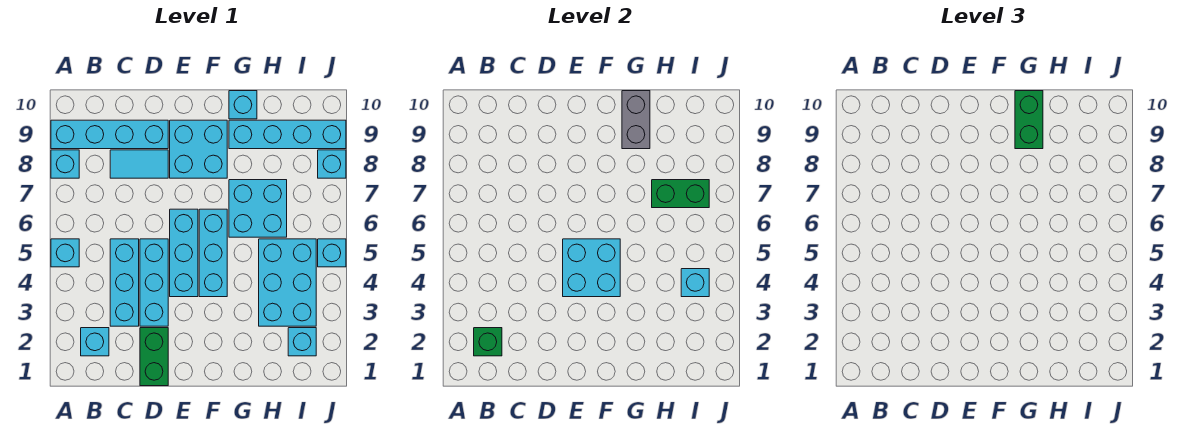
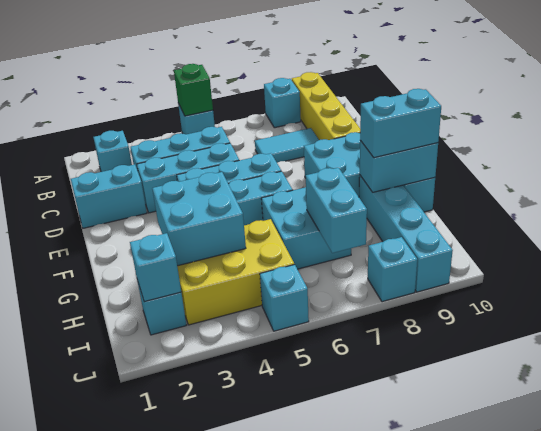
cyan brick A9:D9 level 1 -> yellow brick A9:D9 level 1
green brick B2 level 2 -> green brick A5 level 2
cyan tile C8:D8 level 1 -> cyan tile C7:C8 level 1
green brick D1:D2 level 1 -> cyan brick D1:D2 level 1
cyan brick E4:F5 level 2 -> cyan brick G3:H4 level 2
grey brick G9:G10 level 2 -> cyan brick G9:G10 level 2
green brick G9:G10 level 3 -> cyan brick G9:G10 level 3
cyan brick H3:I5 level 1 -> yellow brick H3:I5 level 1
green brick H7:I7 level 2 -> cyan brick H7:I7 level 2
cyan brick I4 level 2 -> cyan brick I2 level 2

